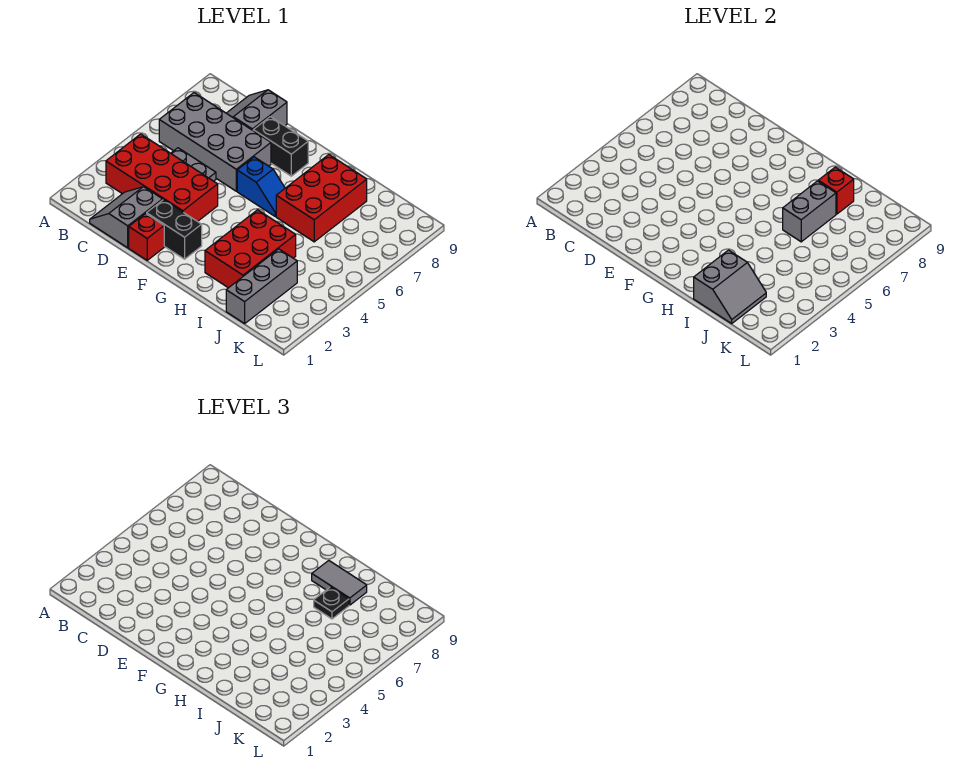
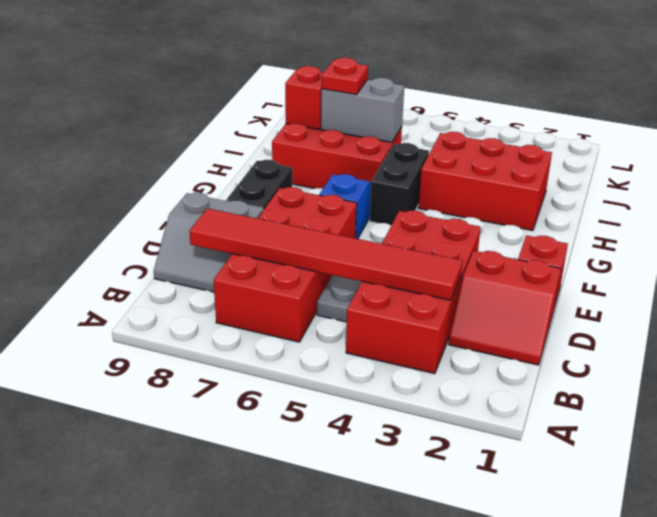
grey brick B6:E7 level 1 -> red brick B6:E7 level 1
grey slope C1:D2 level 1 top D -> red slope C1:D2 level 1 top D
none -> red tile C3:C8 level 2
black brick E2:F2 level 1 -> black brick G5:H5 level 1
grey tile H8:I8 level 3 -> none
grey slope I1:J2 level 2 top I -> none
black plate I7 level 3 -> red plate I7 level 3
grey brick J1:J3 level 1 -> none

